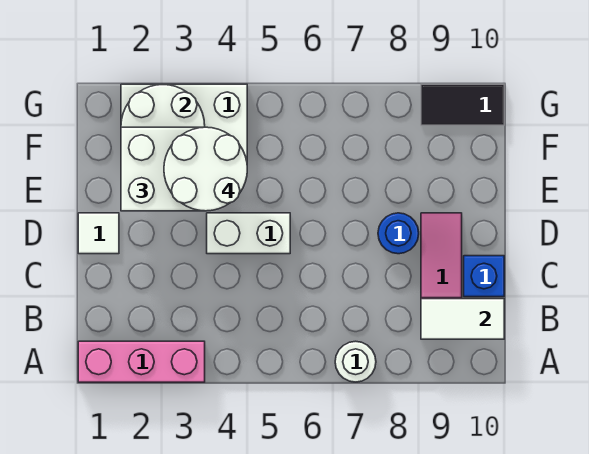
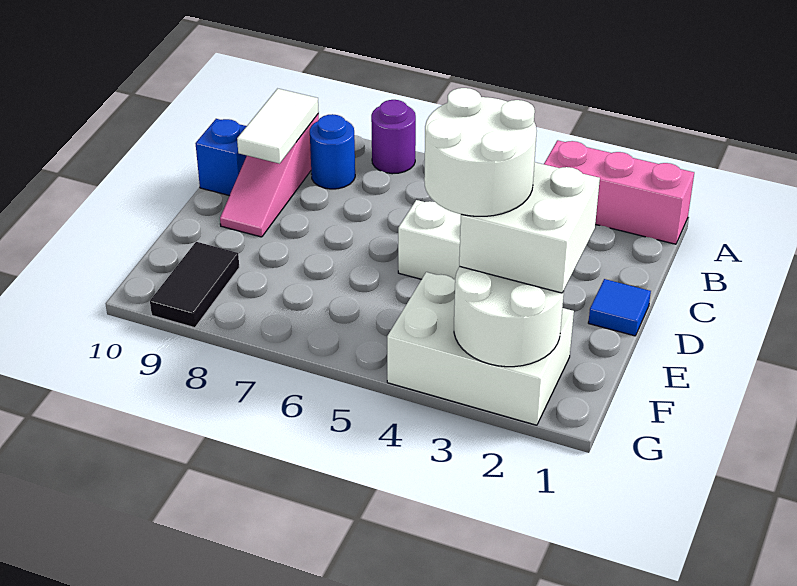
white round brick A7 level 1 -> purple round brick A7 level 1
white tile B9:B10 level 2 -> white tile B9:C9 level 2
white tile D1 level 1 -> blue tile D1 level 1
blue round brick D8 level 1 -> blue round brick B8 level 1
black tile G9:G10 level 1 -> black tile F9:G9 level 1

